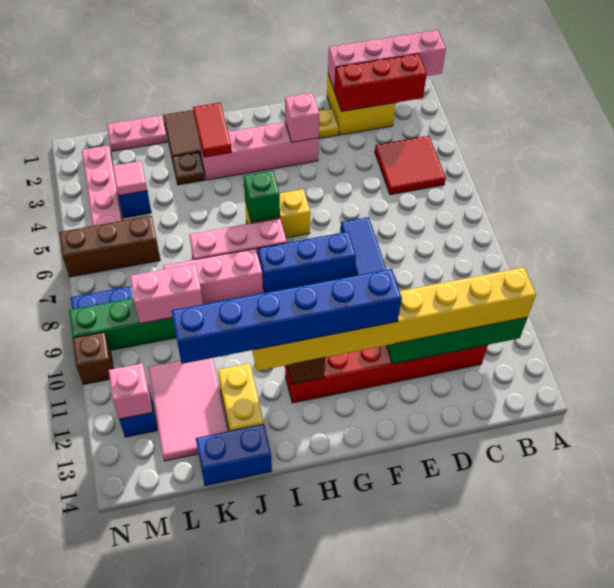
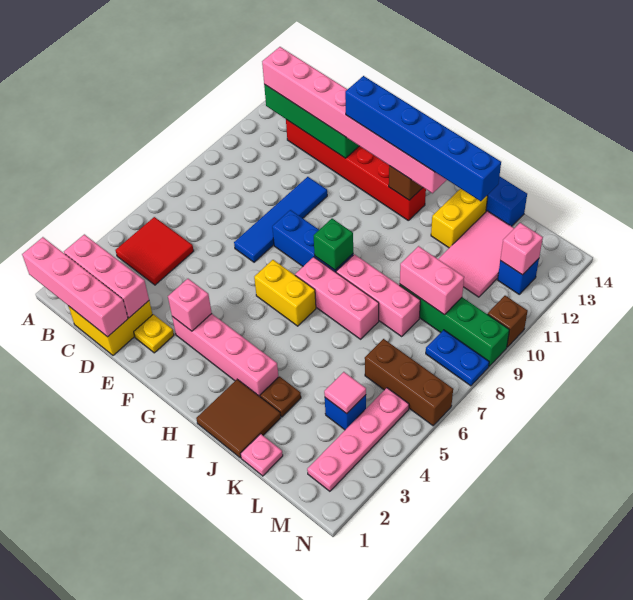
red brick B2:D2 level 2 -> pink brick B2:D2 level 2
yellow brick B12:I12 level 3 -> pink brick B12:I12 level 3
green brick H6 level 2 -> green brick H8 level 2
red tile I2:I3 level 2 -> none
pink plate K1:L1 level 1 -> pink plate K1 level 1

